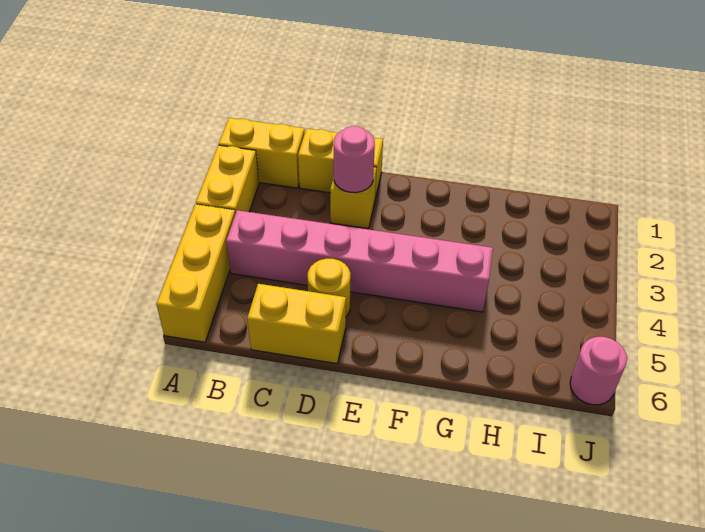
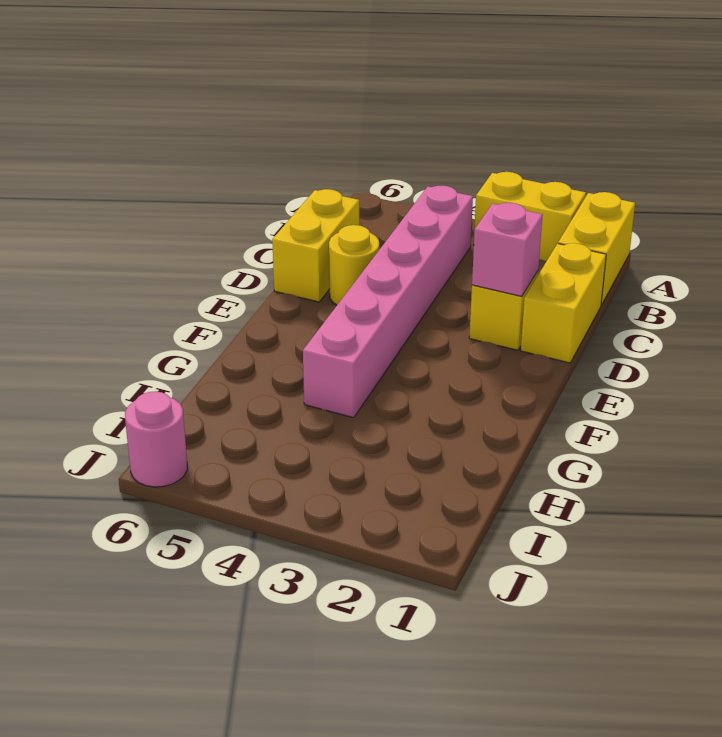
yellow brick A4:A6 level 1 -> none
pink round brick D2 level 2 -> pink brick D2 level 2

